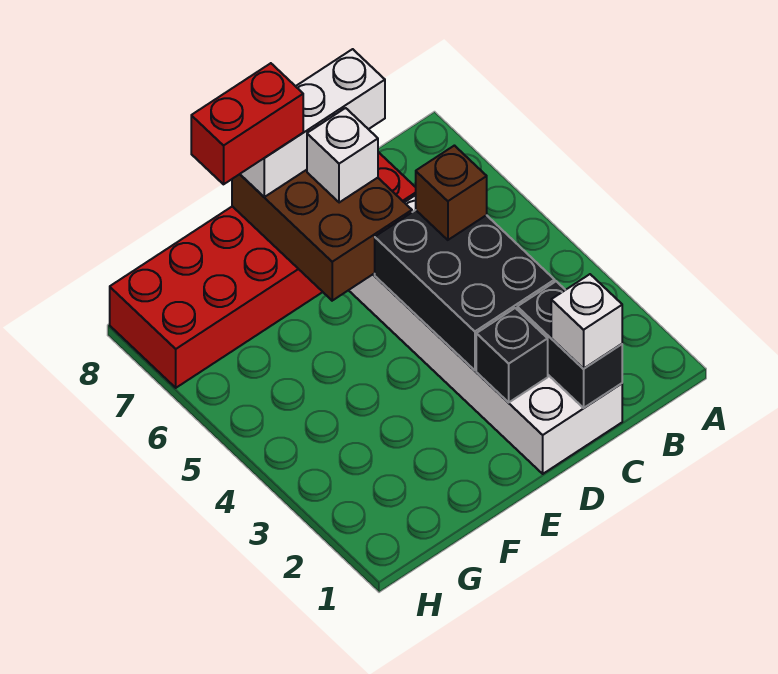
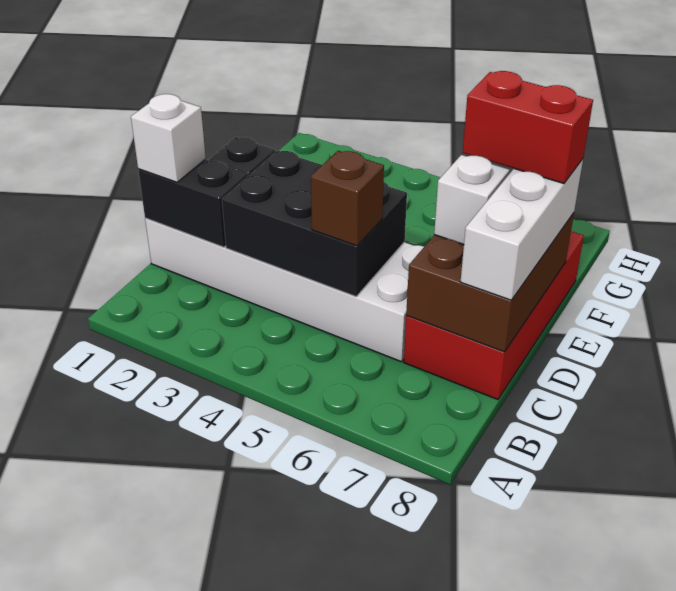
red brick C7:H8 level 1 -> red brick C7:F8 level 1
brown brick D6:E8 level 2 -> brown brick C7:E8 level 2
red brick E8:F8 level 4 -> red brick E7:E8 level 4

